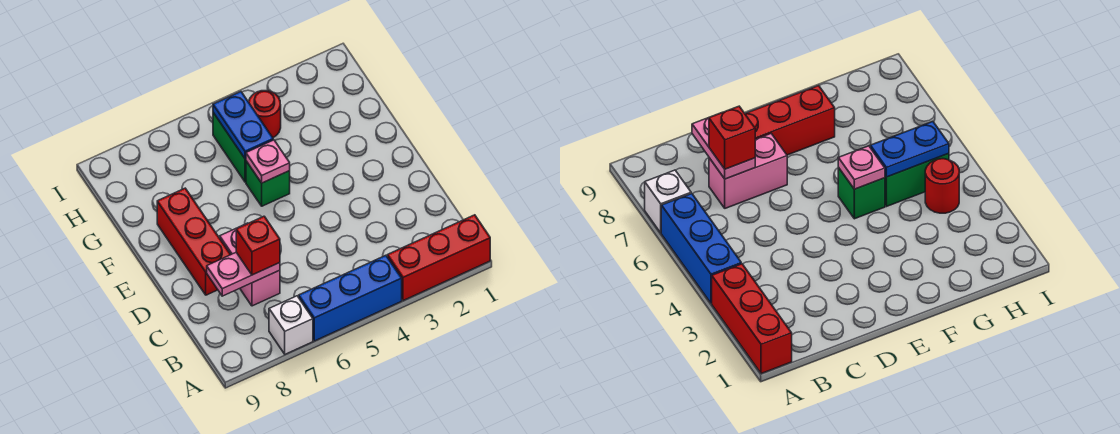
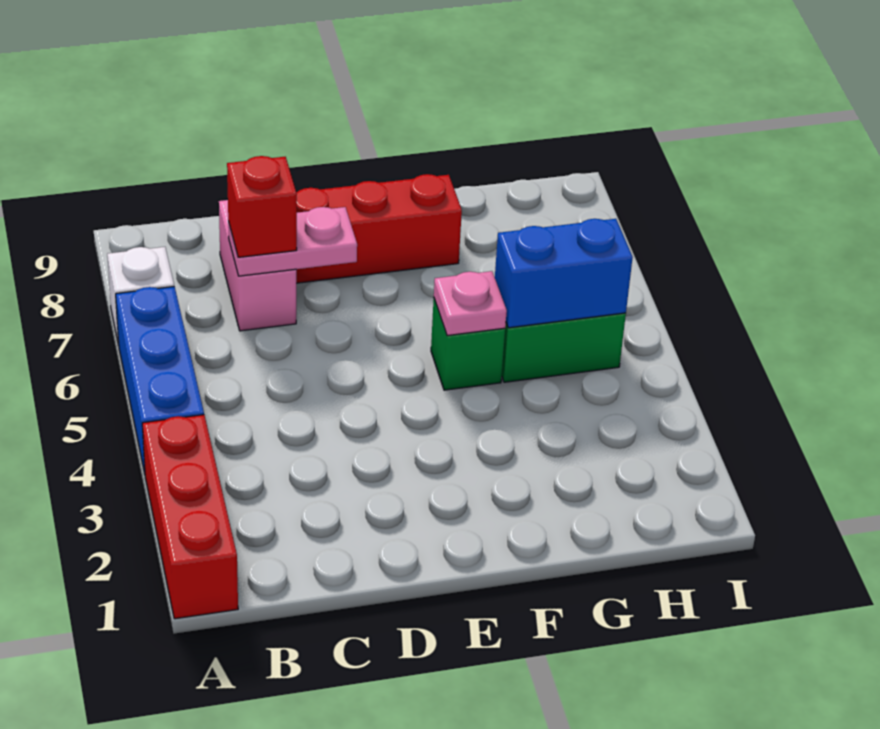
pink brick C7:D7 level 1 -> pink brick C7:C8 level 1
pink plate C7:C8 level 2 -> pink plate C7:D7 level 2
blue plate G5:H5 level 2 -> blue brick G5:H5 level 2
red round brick H4 level 1 -> none

